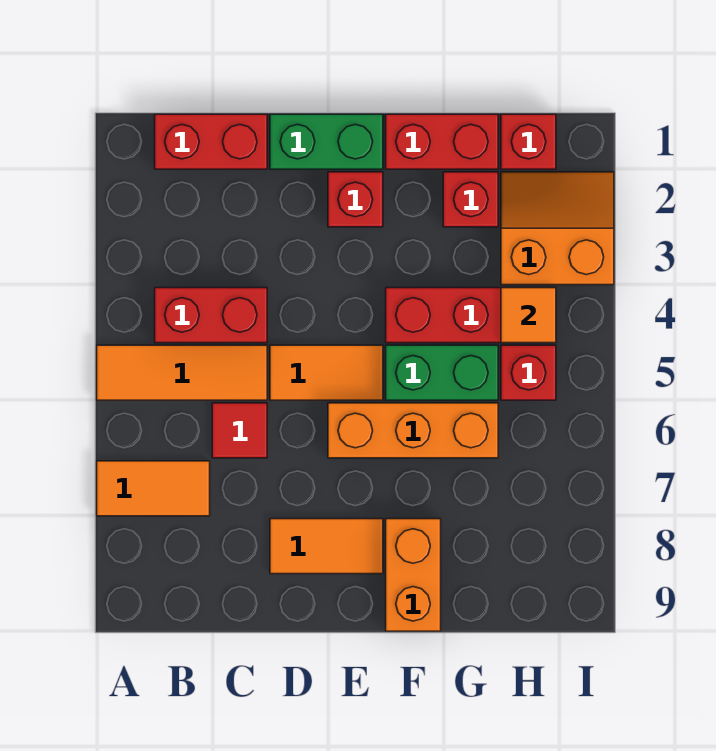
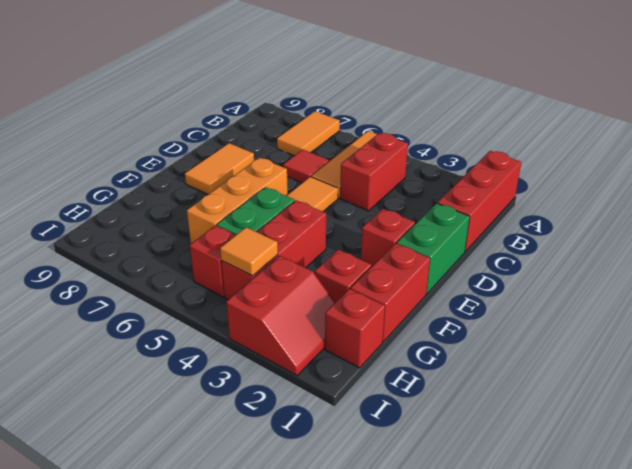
red brick B1:C1 level 1 -> red brick A1:C1 level 1
orange brick F8:F9 level 1 -> none
orange slope H2:I3 level 1 top 3 -> red slope H2:I3 level 1 top 3

